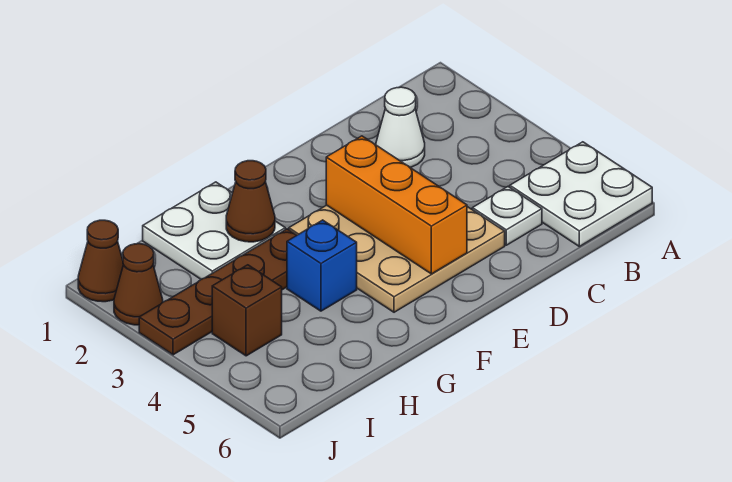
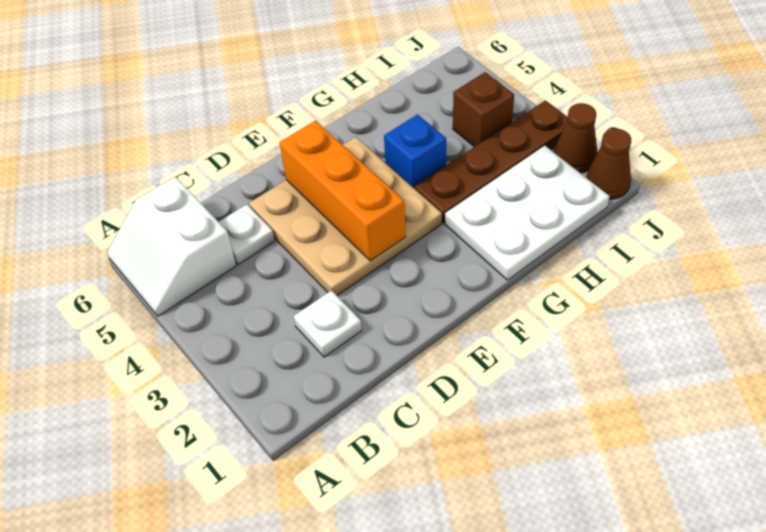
white plate A5:B6 level 1 -> white slope A5:B6 level 1 top B
white cone C2 level 1 -> white plate C2 level 1
white plate G1:H2 level 1 -> white plate G1:I2 level 1
brown cone G2 level 2 -> none

